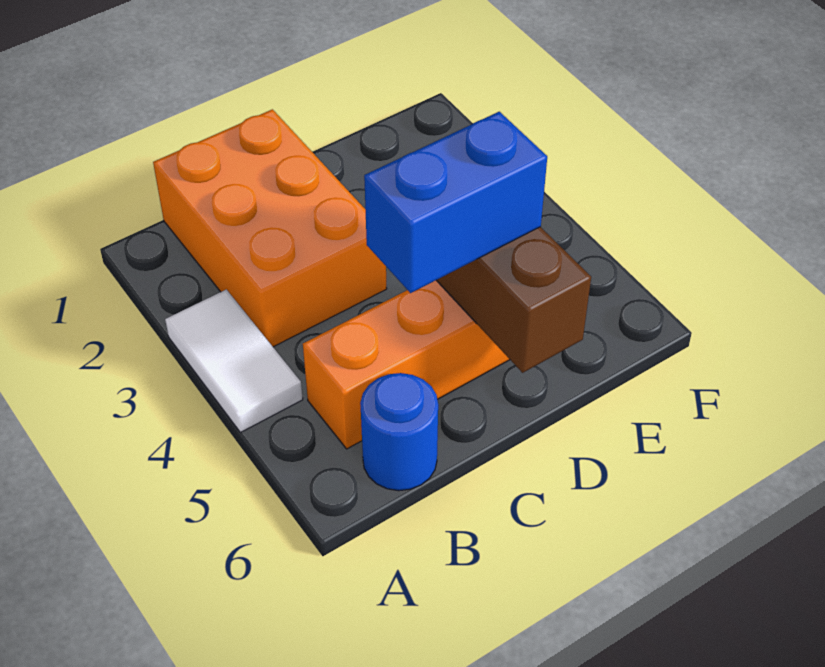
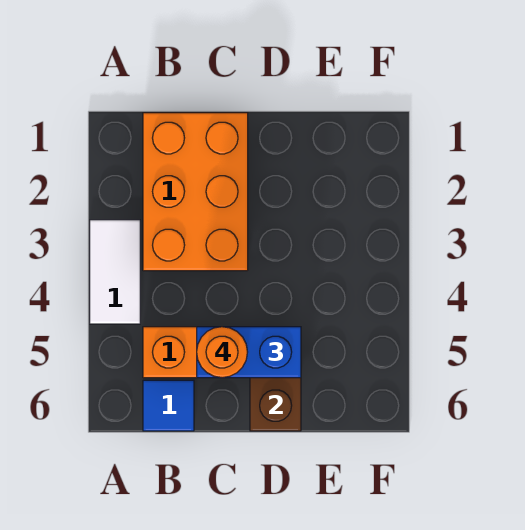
blue round brick B6 level 1 -> blue tile B6 level 1
none -> orange round brick C5 level 4

